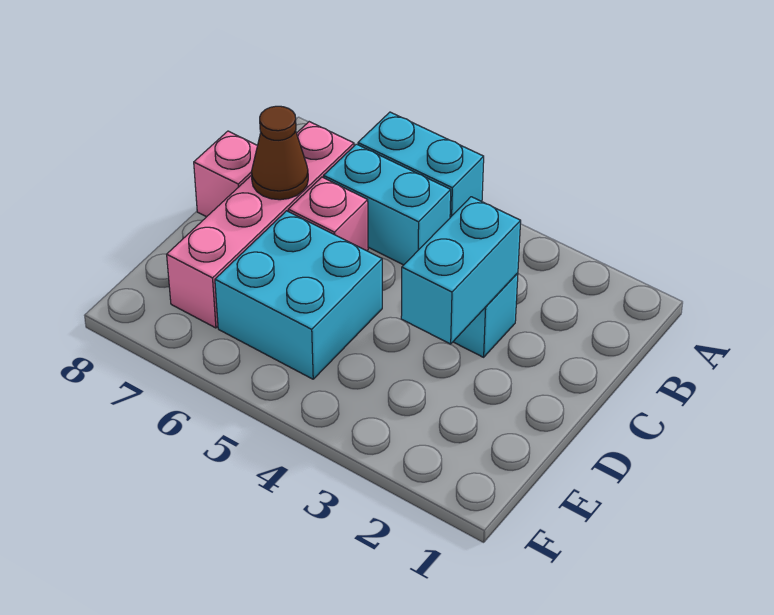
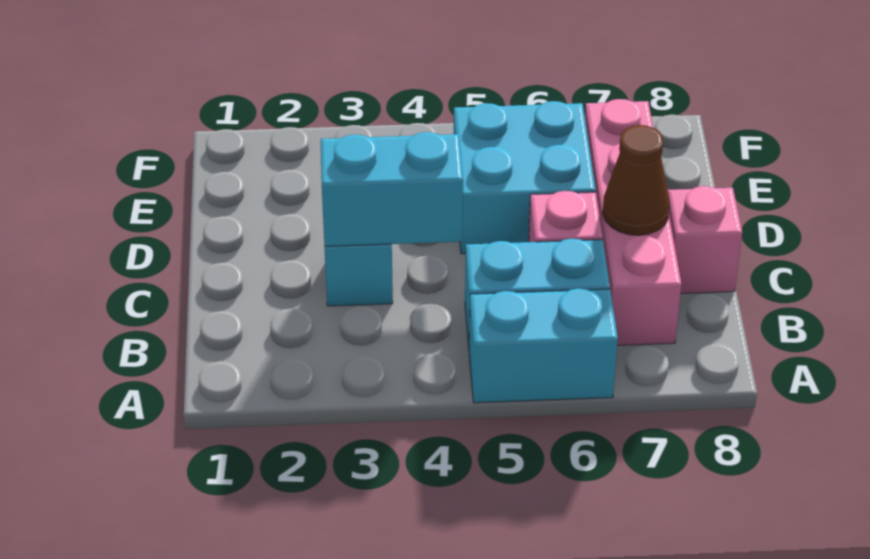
cyan brick C3:D3 level 2 -> cyan brick C3:C4 level 2

